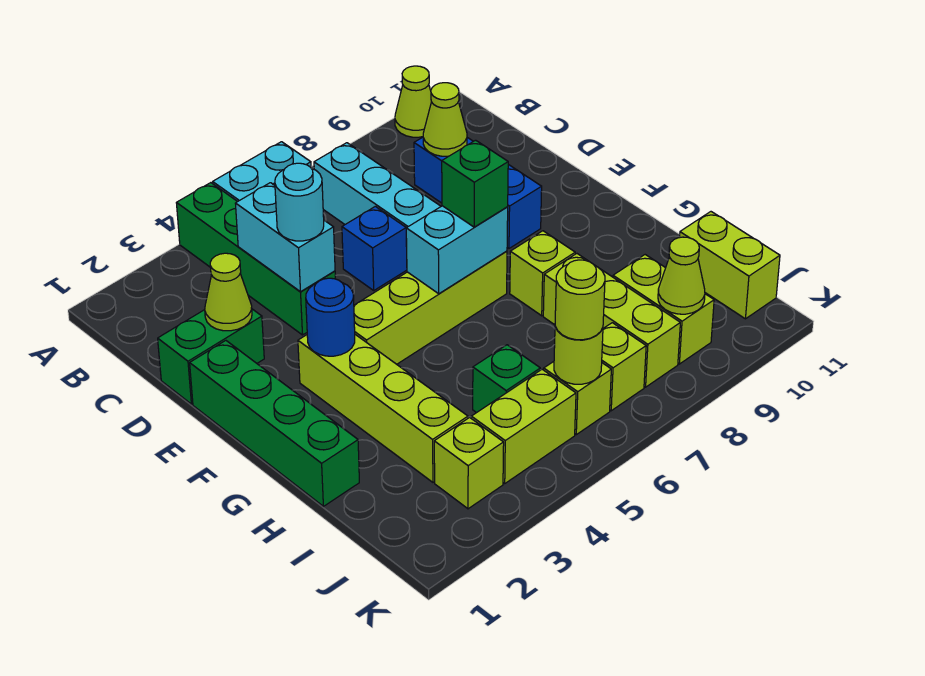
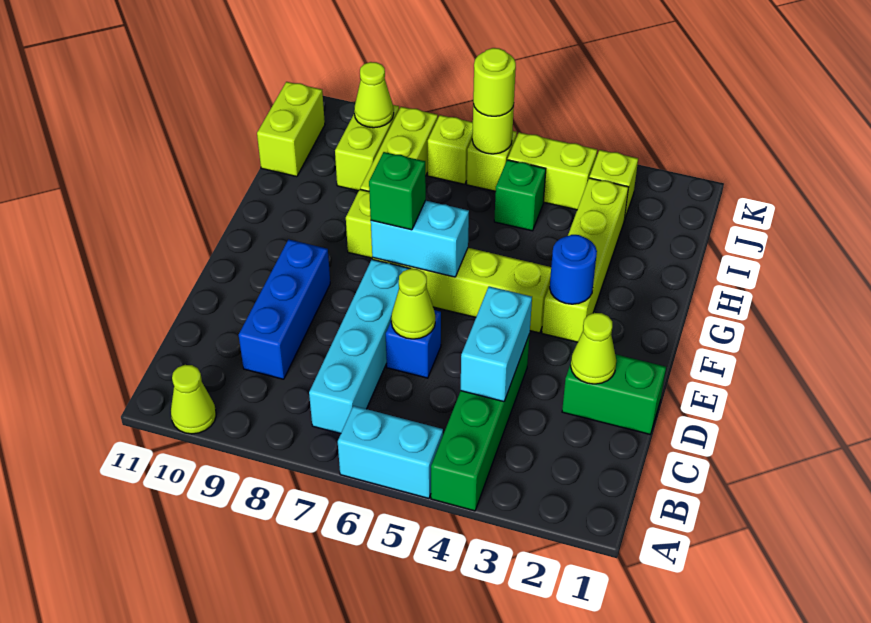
lime cone C9 level 2 -> lime cone D6 level 2
cyan round brick D4 level 3 -> none
green brick E1:H1 level 1 -> none

